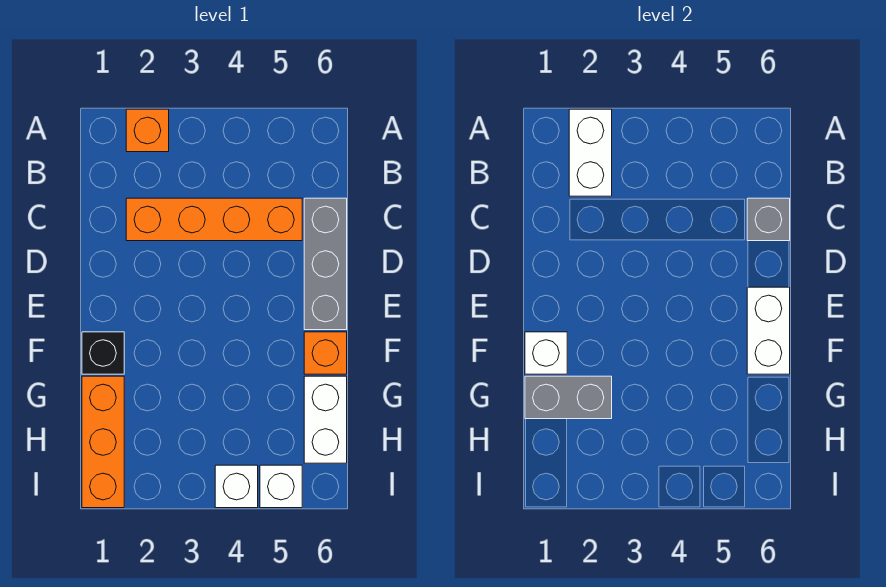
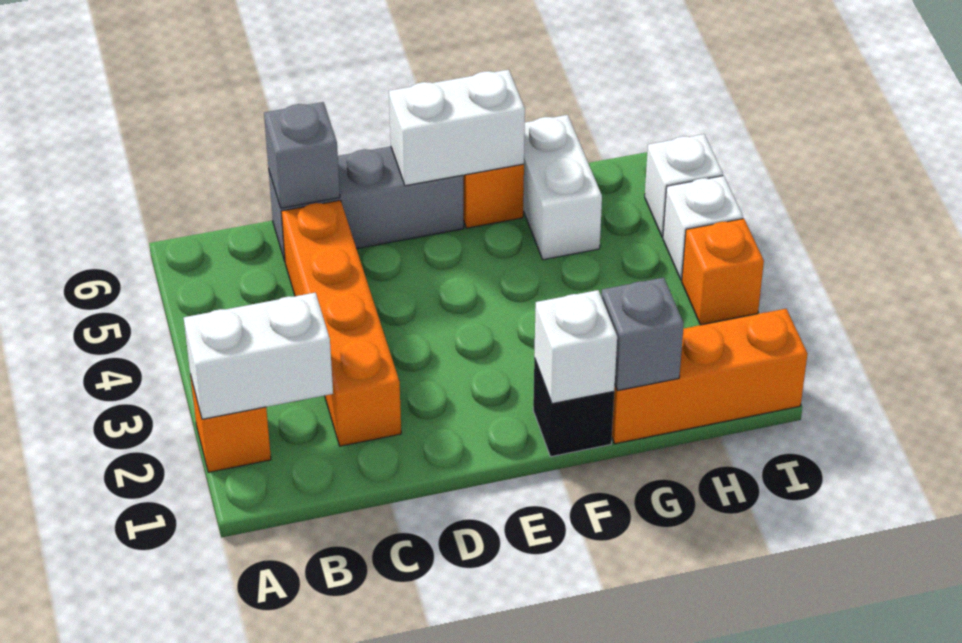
grey brick G1:G2 level 2 -> grey brick G1 level 2
white brick G6:H6 level 1 -> white brick G5:G6 level 1
none -> orange brick I3 level 1

